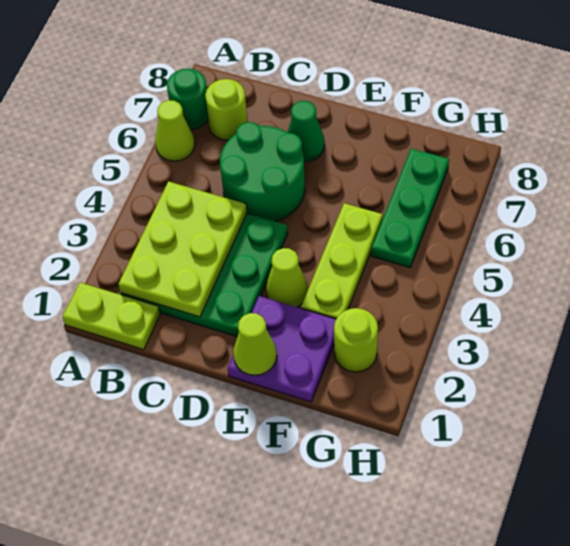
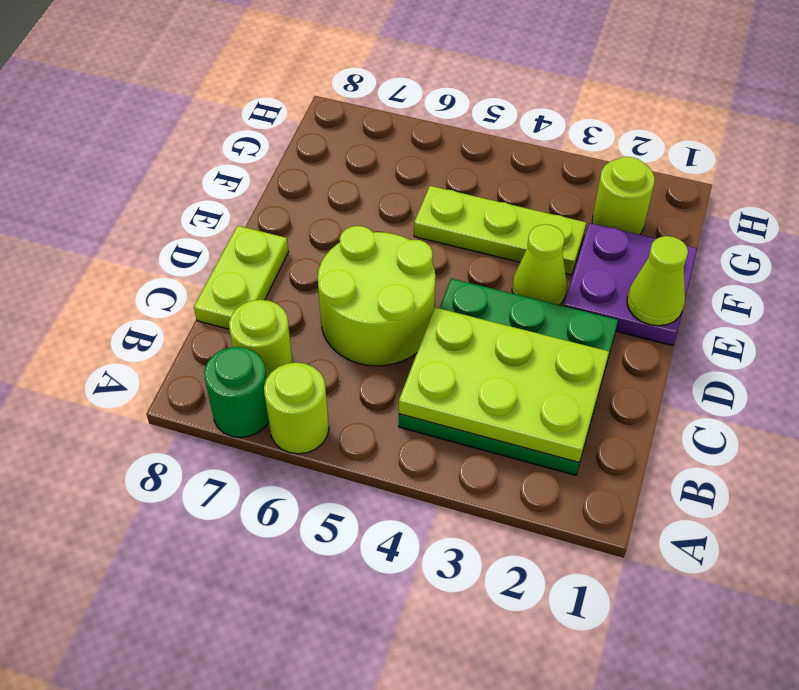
lime plate A1:B1 level 1 -> lime plate C8:D8 level 1
lime cone A6 level 1 -> lime round brick A6 level 1
green round brick C5:D6 level 1 -> lime round brick C5:D6 level 1
green cone D7 level 1 -> none
green plate G5:G7 level 1 -> none

